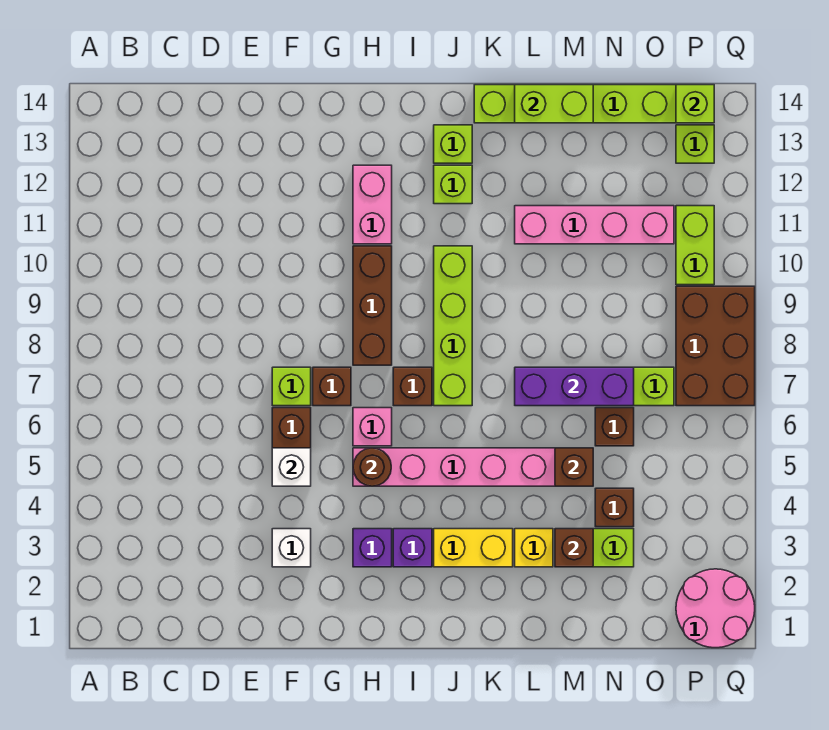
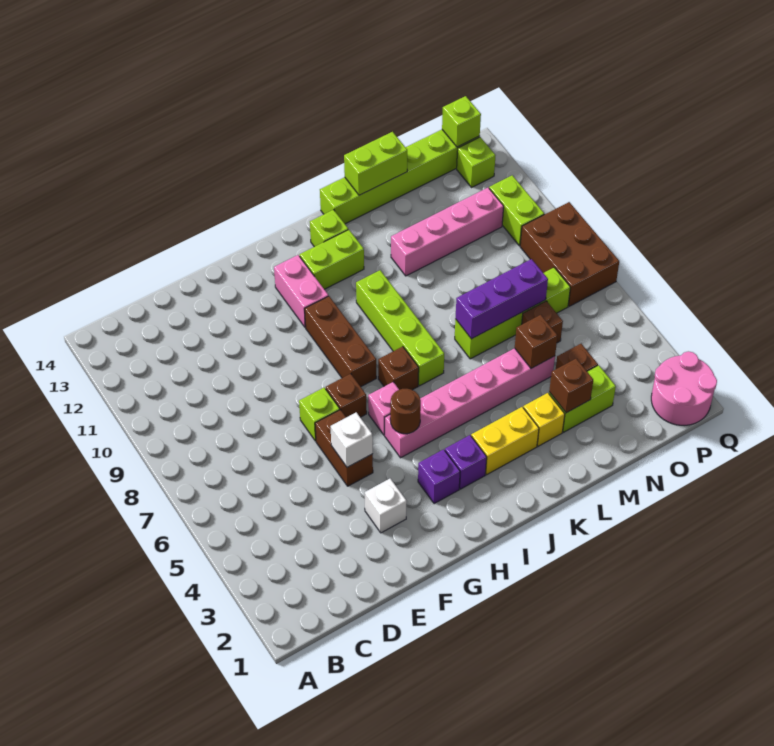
lime brick J12 level 1 -> lime brick I12:J12 level 1

